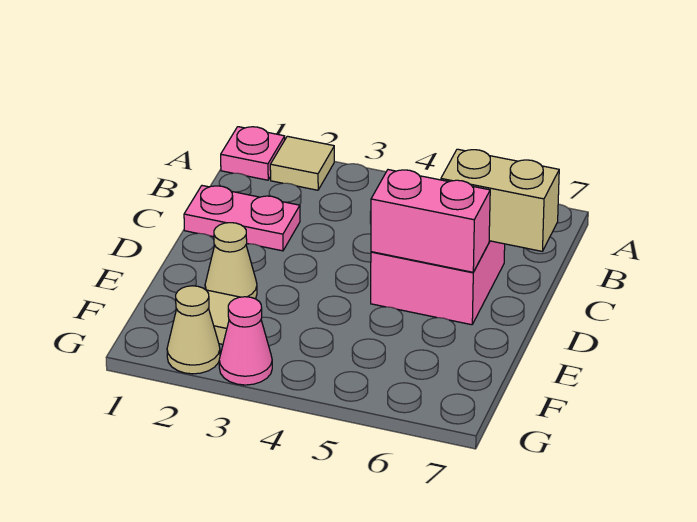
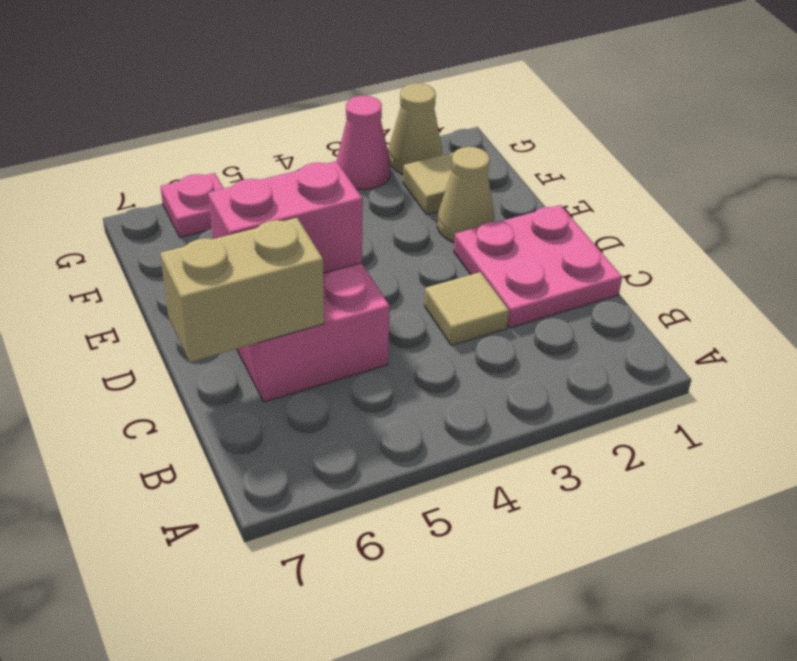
pink plate A1 level 1 -> pink plate G6 level 1
tan tile A2 level 1 -> tan tile C3 level 1
pink plate C1:C2 level 1 -> pink plate C1:D2 level 1

